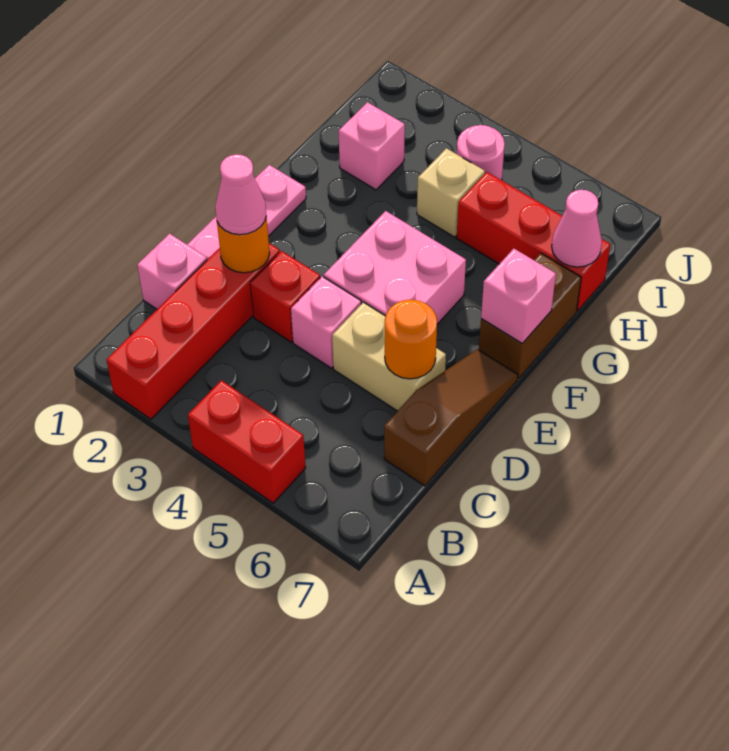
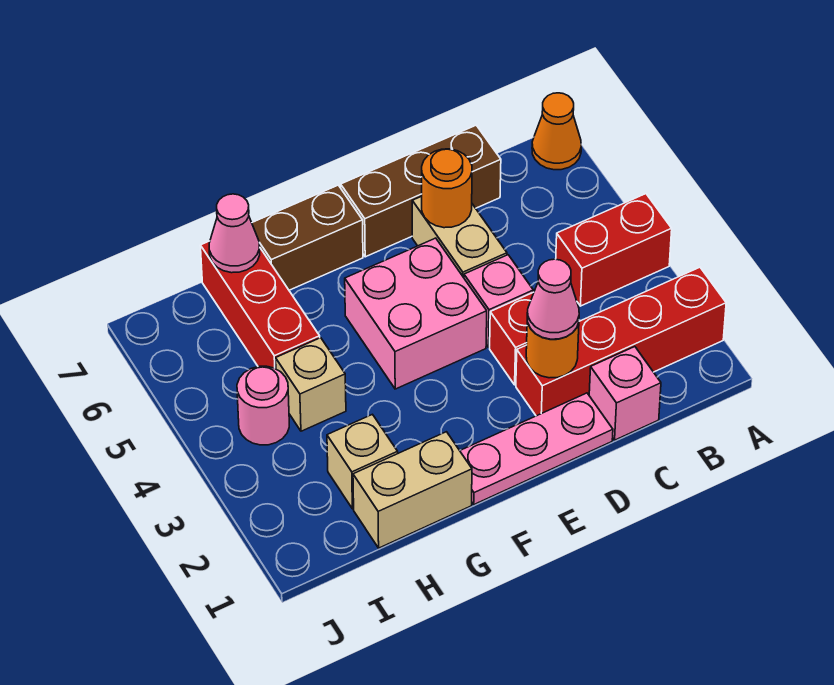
red brick A4:A5 level 1 -> red brick A4:B4 level 1
none -> orange cone A7 level 1
brown slope C7:E7 level 1 top C -> brown brick C7:E7 level 1
pink brick F7 level 2 -> none
none -> tan brick G1:H1 level 1
pink brick H2 level 1 -> tan brick H2 level 1

